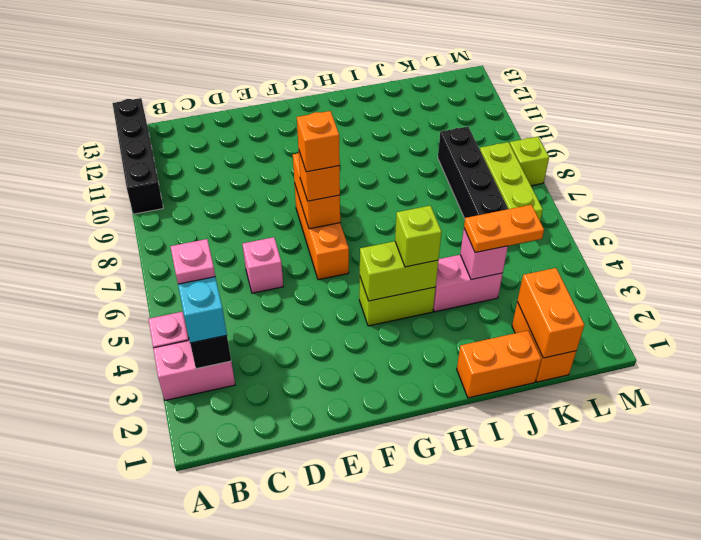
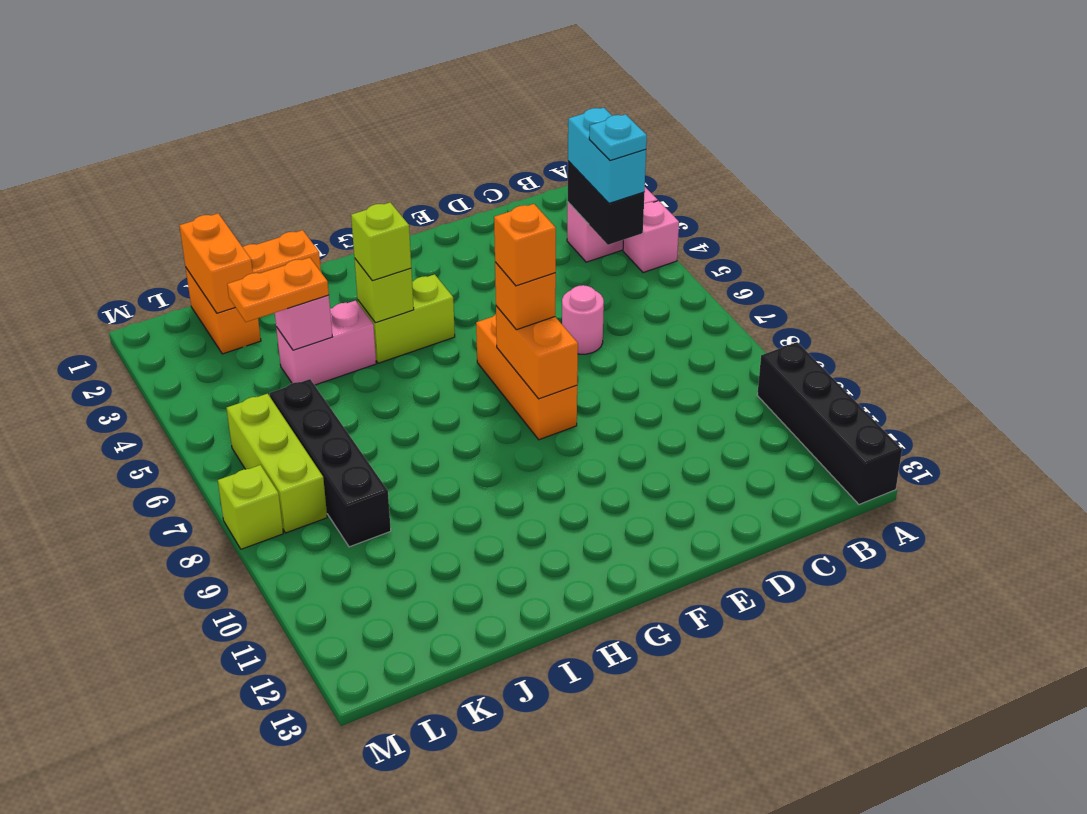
pink plate B4 level 4 -> cyan plate B4 level 4
pink brick D6 level 1 -> pink round brick D6 level 1
lime brick G4:H4 level 2 -> lime brick H4 level 2

